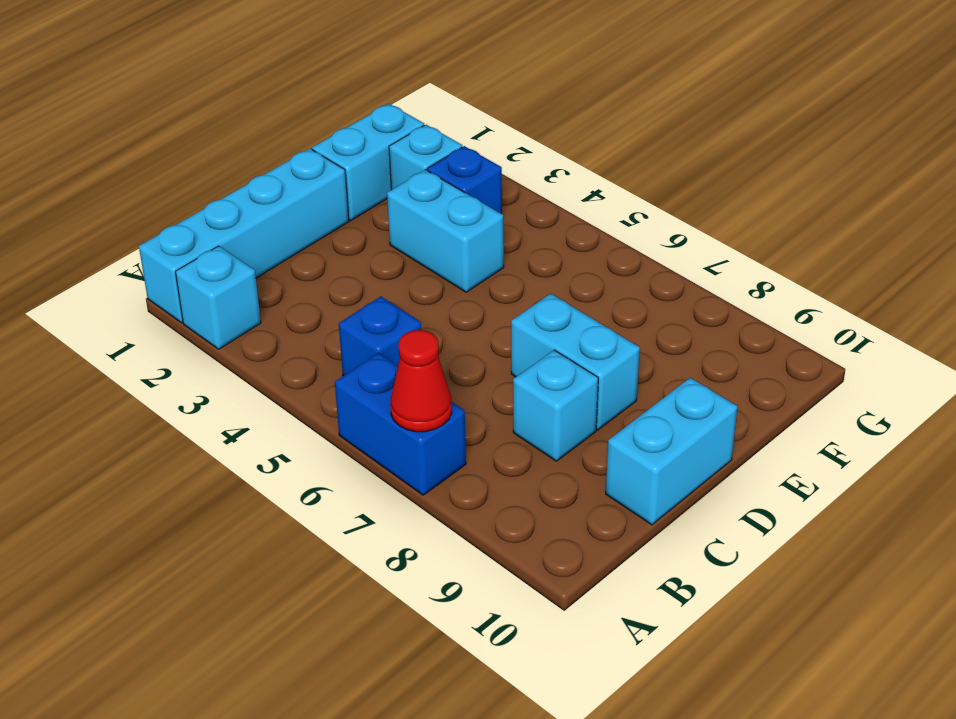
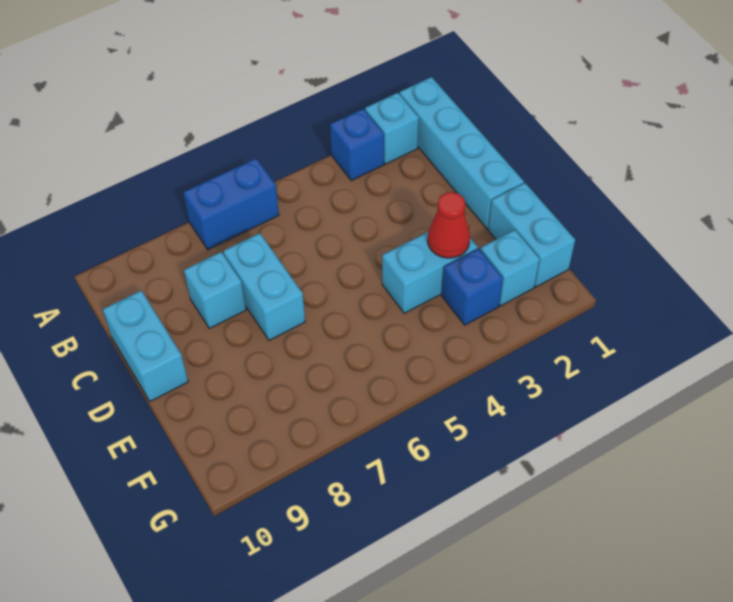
red cone A7 level 2 -> red cone E3 level 2
blue brick B5 level 1 -> blue brick A3 level 1
cyan brick D7:D8 level 1 -> cyan brick C7:D7 level 1

